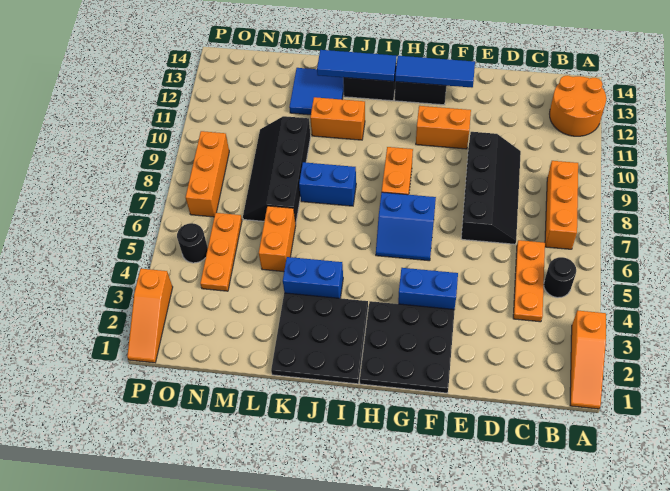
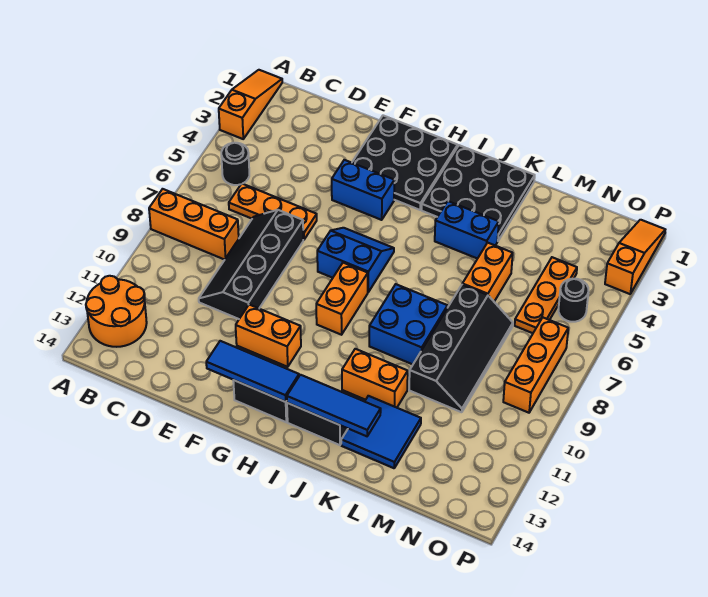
orange brick B7:B9 level 1 -> orange brick A8:C8 level 1
orange plate C4:C6 level 1 -> orange plate C6:E6 level 1
blue brick J8:K8 level 1 -> blue brick J8:K9 level 1

